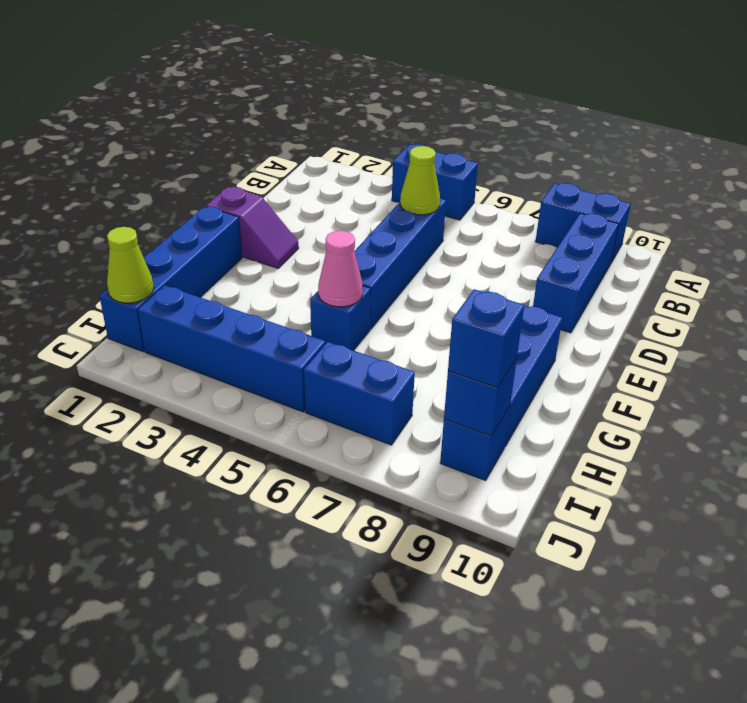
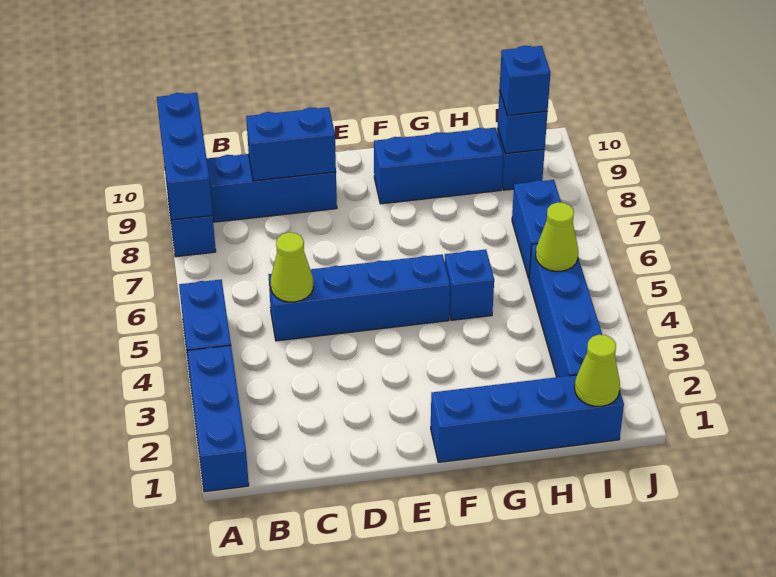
none -> blue brick A1:A3 level 1
none -> blue brick A8:A10 level 2
none -> blue brick C9:D9 level 2
purple slope E1:E2 level 1 top 1 -> none
pink cone G5 level 2 -> none
none -> lime cone I5 level 2

